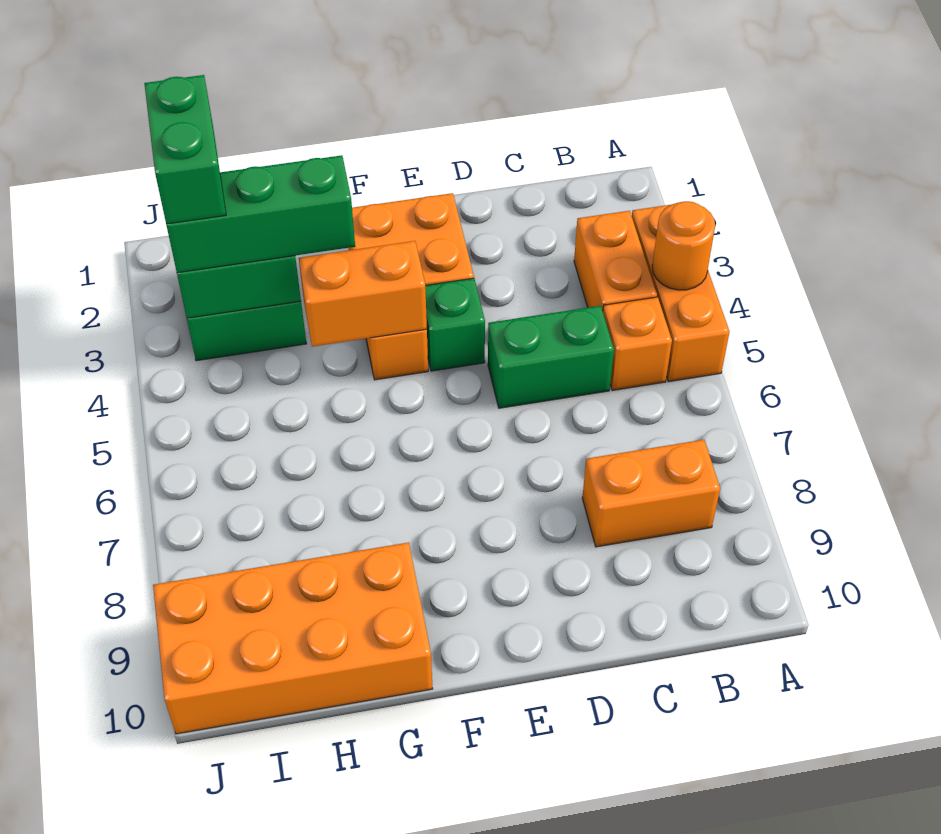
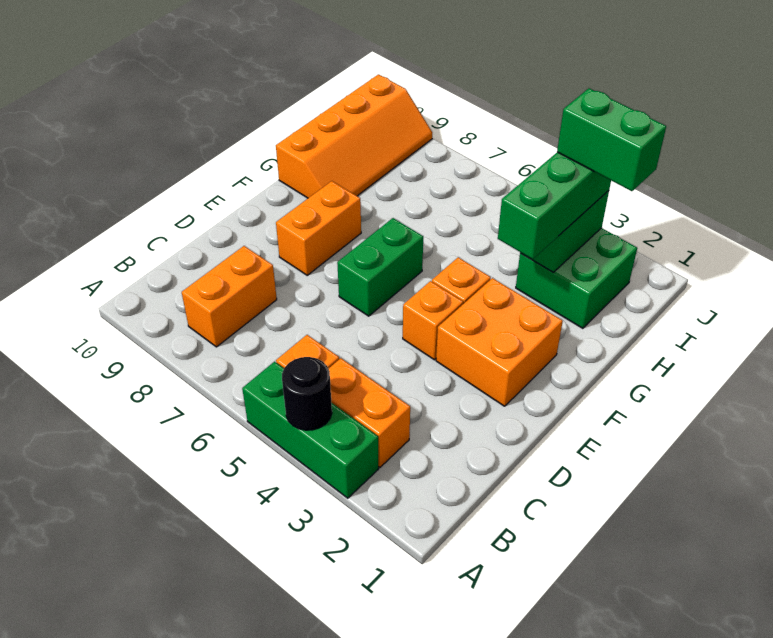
orange brick A3:A5 level 1 -> green brick A3:A5 level 1
orange round brick A4 level 2 -> black round brick A4 level 2
green brick C5:D5 level 1 -> green brick E6:F6 level 1
green brick E4 level 1 -> orange brick E4 level 1
orange brick F4:G4 level 2 -> orange brick E8:F8 level 1
orange brick G9:J10 level 1 -> orange slope G9:J10 level 1 top 10

